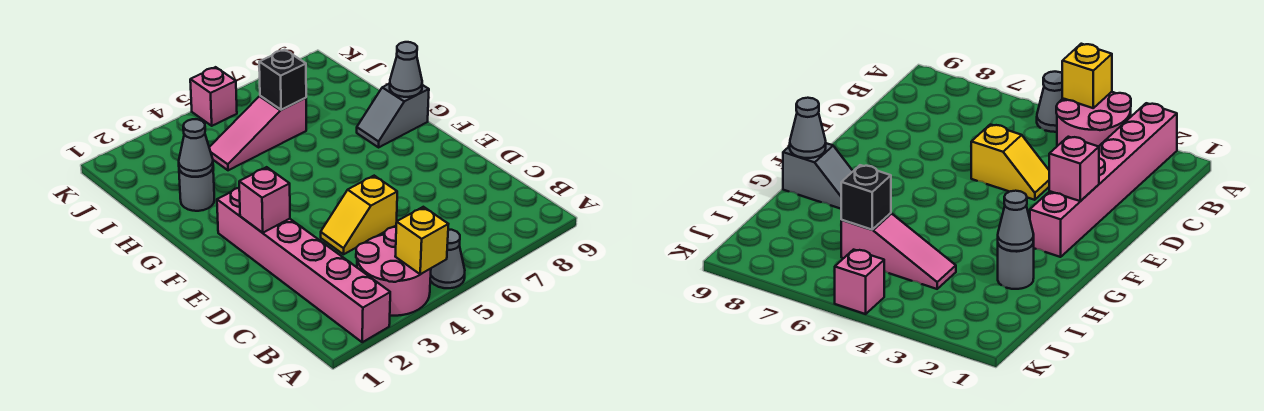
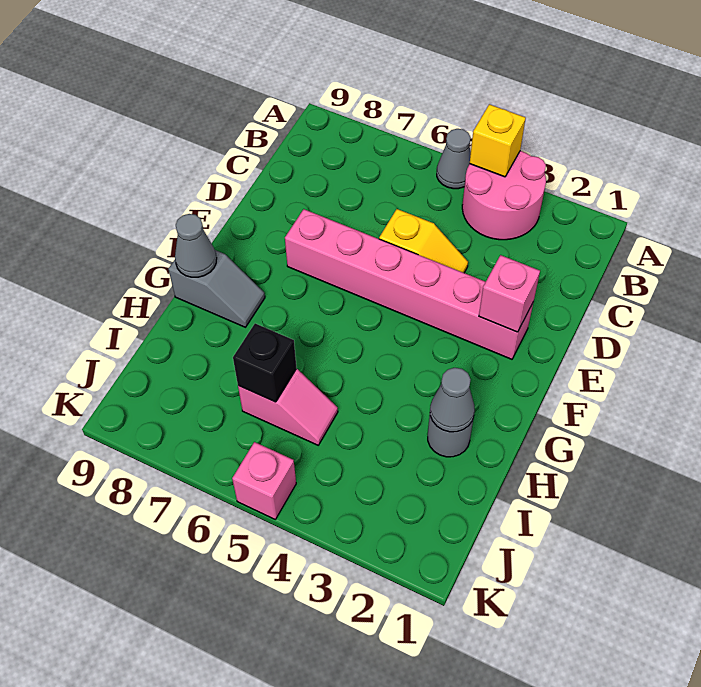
pink brick A2:F2 level 1 -> pink brick E2:E7 level 1
pink slope I4:I6 level 1 top 6 -> pink slope I5:I6 level 1 top 6

